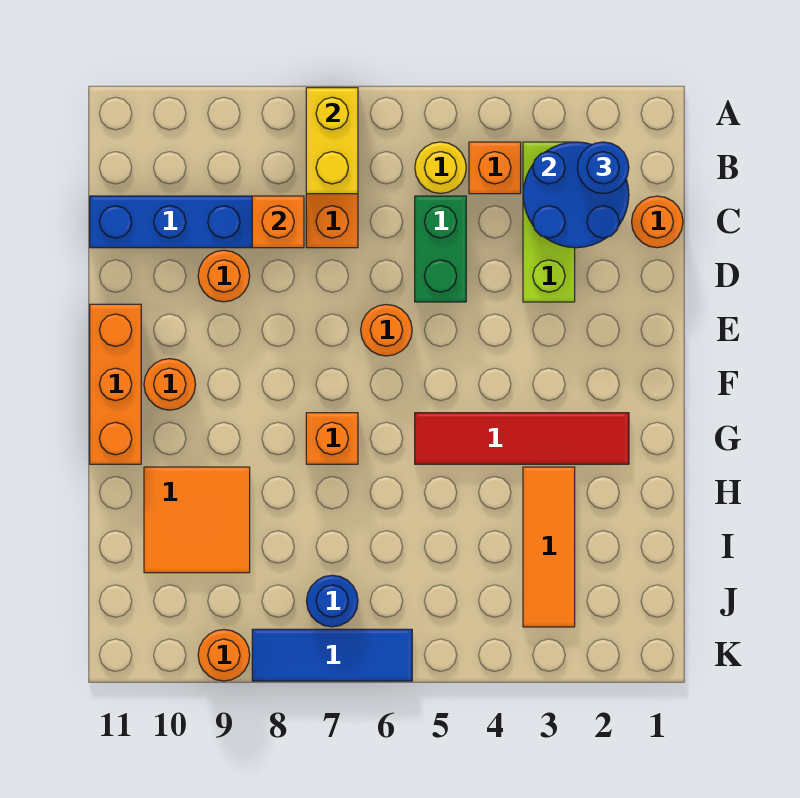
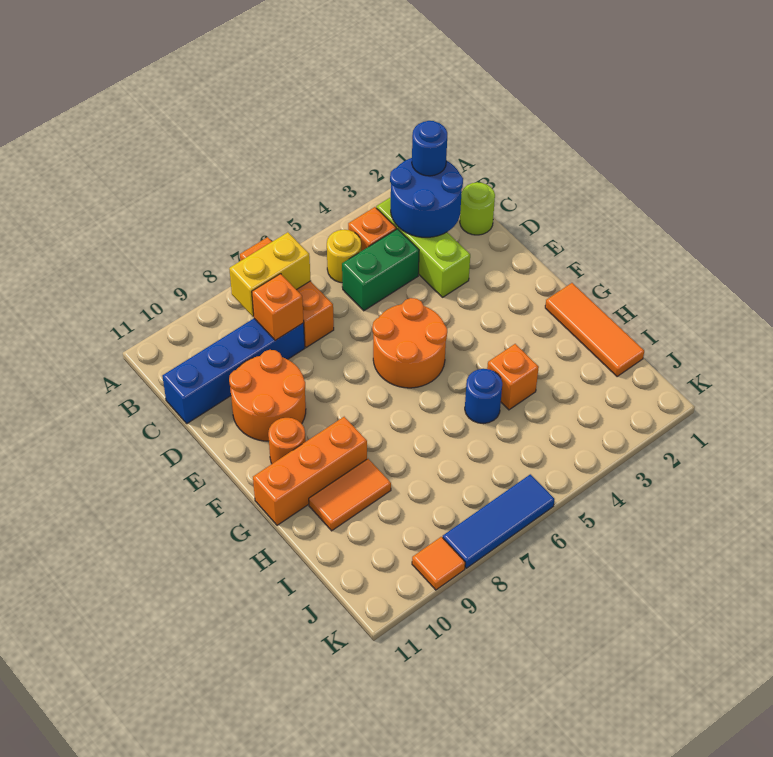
yellow brick A7:B7 level 2 -> yellow brick B7:B8 level 2
orange round brick C1 level 1 -> lime round brick C1 level 1
green brick C5:D5 level 1 -> green brick C4:C5 level 1
orange round brick D9 level 1 -> orange round brick D9:E10 level 1
orange round brick E6 level 1 -> orange round brick E5:F6 level 1
orange brick E11:G11 level 1 -> orange brick G9:G11 level 1
red tile G2:G5 level 1 -> none
orange brick G7 level 1 -> orange brick H4 level 1
orange tile H3:J3 level 1 -> orange tile G1:I1 level 1
orange tile H9:I10 level 1 -> orange tile H9:H10 level 1
blue round brick J7 level 1 -> blue round brick H5 level 1
orange round brick K9 level 1 -> orange tile K9 level 1

